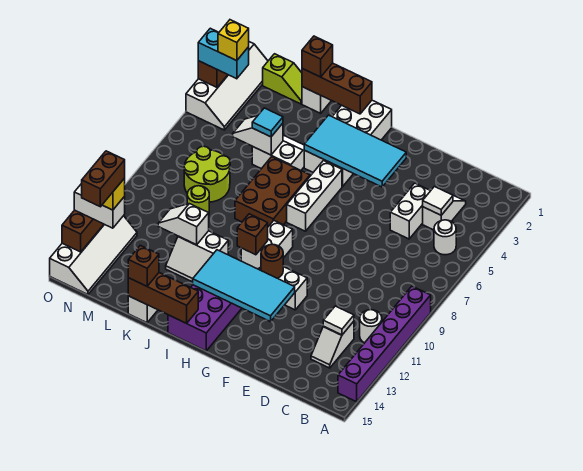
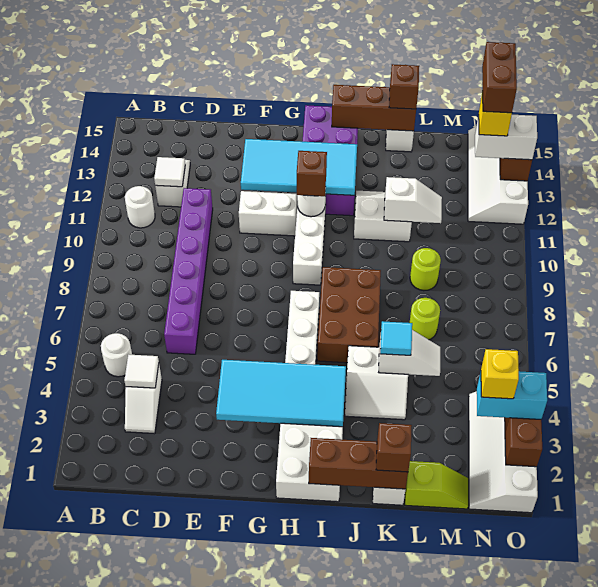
purple brick A9:A14 level 1 -> purple brick D6:D11 level 1
white brick D4:D5 level 1 -> none
brown round brick G11 level 2 -> none
lime slope L1:M1 level 1 top M -> lime slope L1:M1 level 1 top L
lime round brick L7:M8 level 1 -> lime round brick L7 level 1

